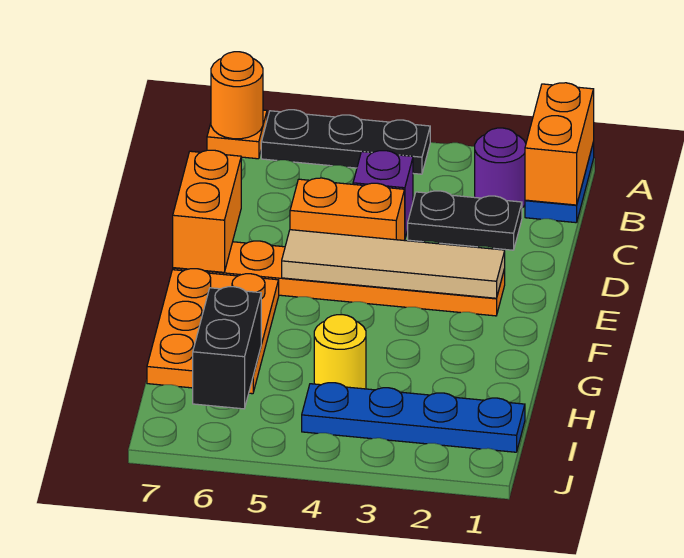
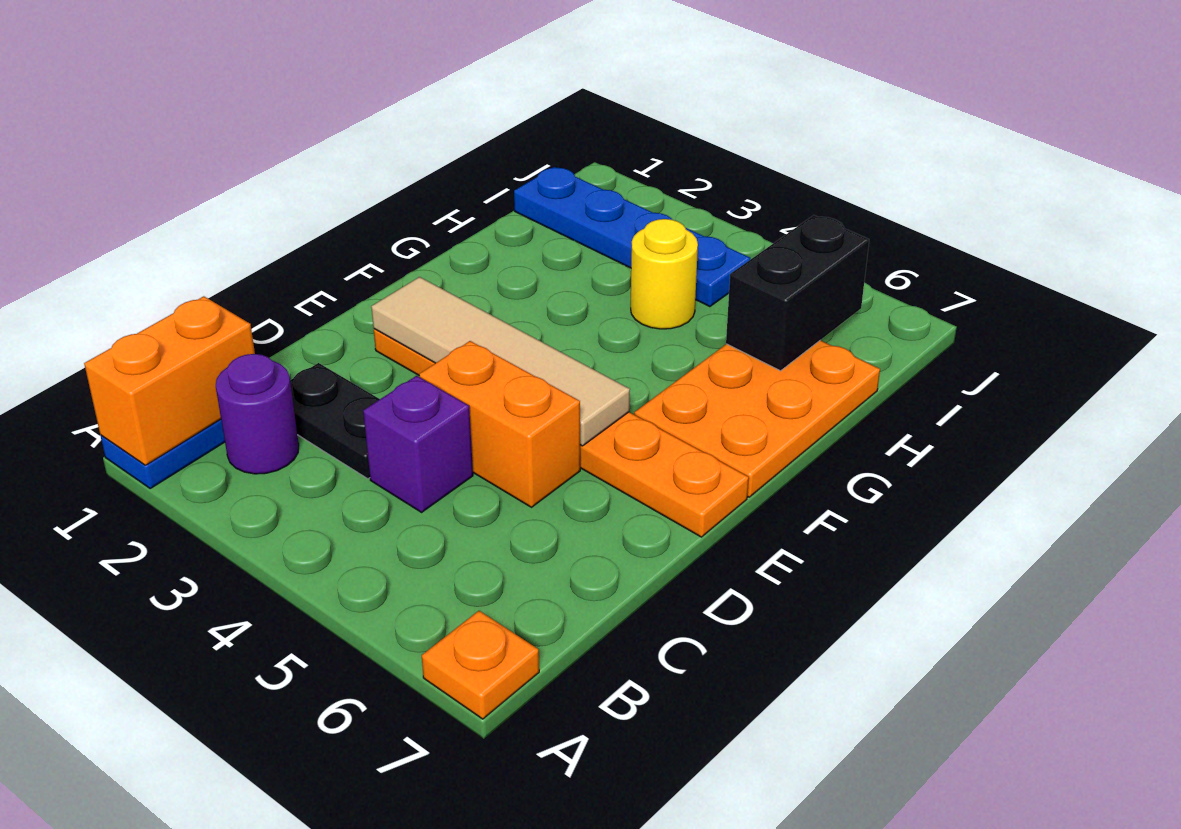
black plate A4:A6 level 1 -> none
orange round brick A7 level 2 -> none
orange brick D7:E7 level 2 -> none

